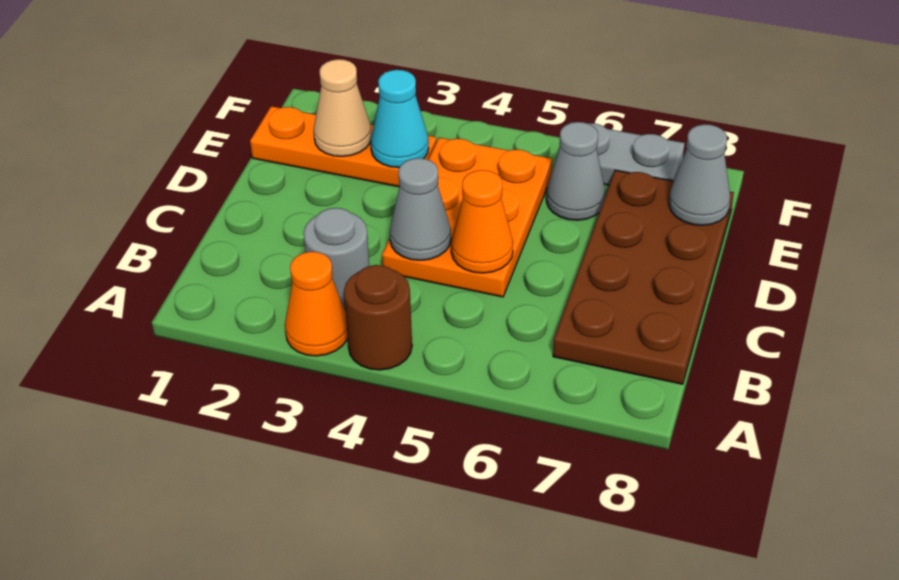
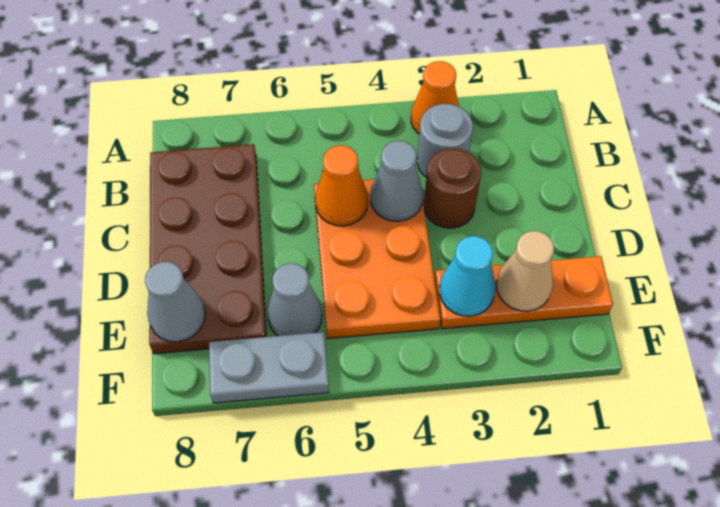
brown round brick A4 level 1 -> brown round brick C3 level 1

